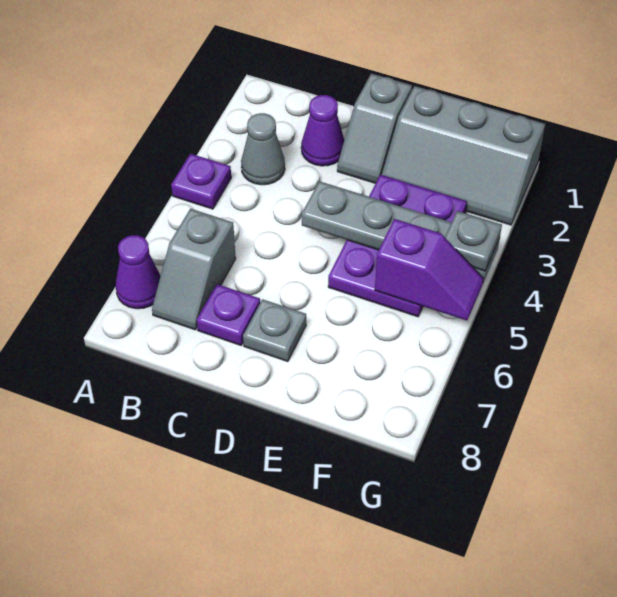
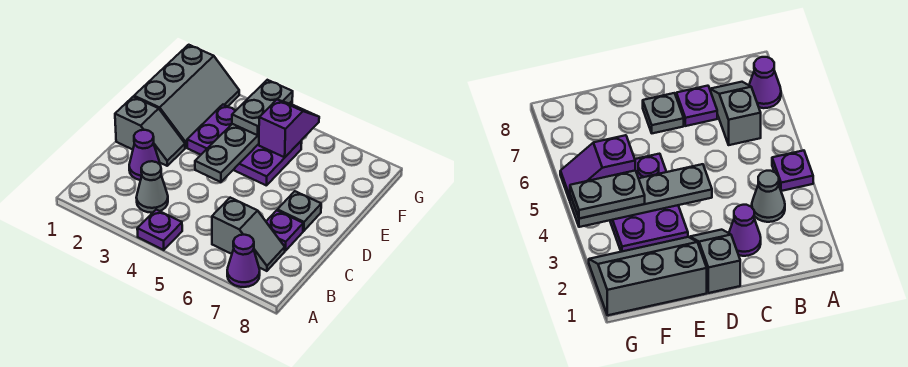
grey plate G4 level 3 -> grey plate F4:G4 level 3

